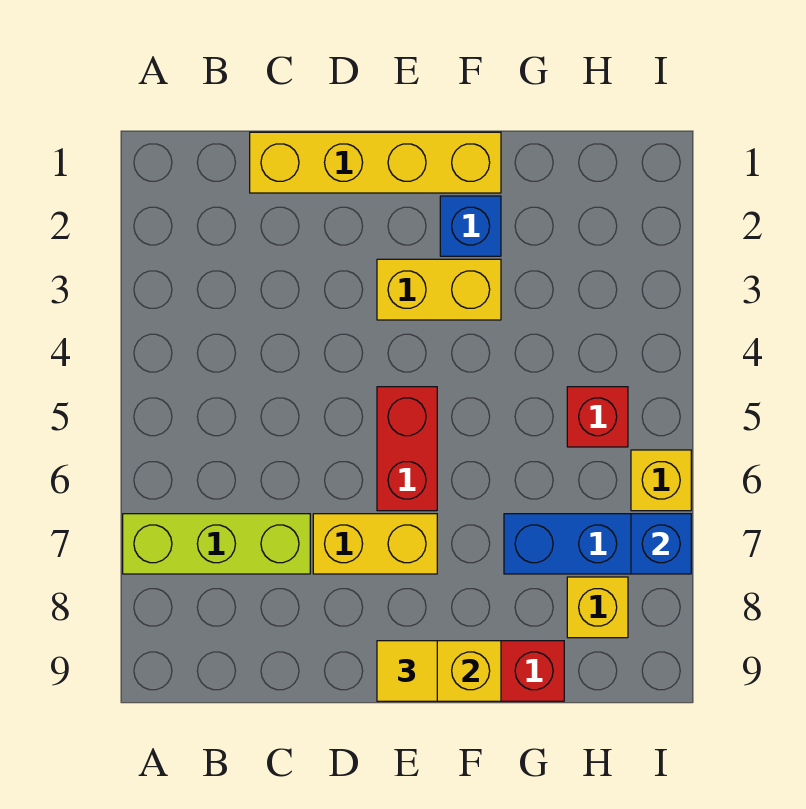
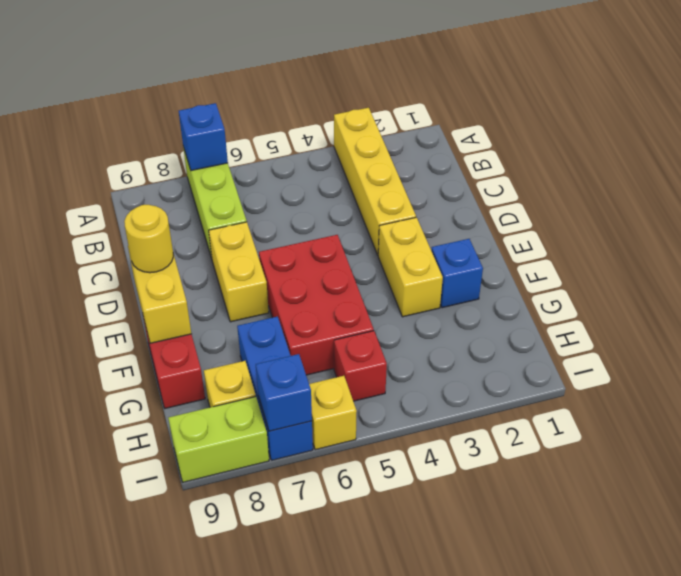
none -> blue brick A7 level 2
yellow brick C1:F1 level 1 -> yellow brick A3:D3 level 1
red brick E5:E6 level 1 -> red brick E5:G6 level 1
yellow tile E9 level 3 -> yellow round brick E9 level 3
none -> lime brick I8:I9 level 1

